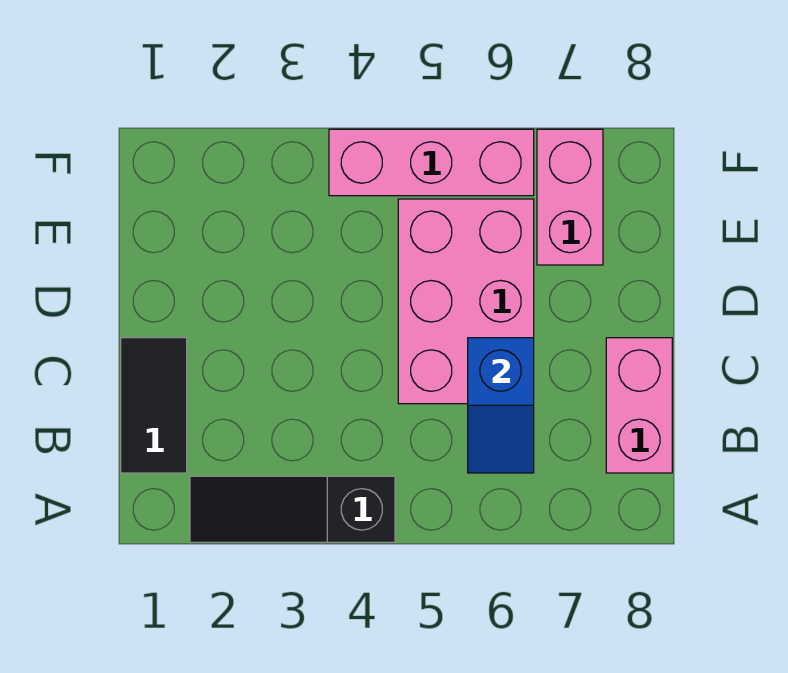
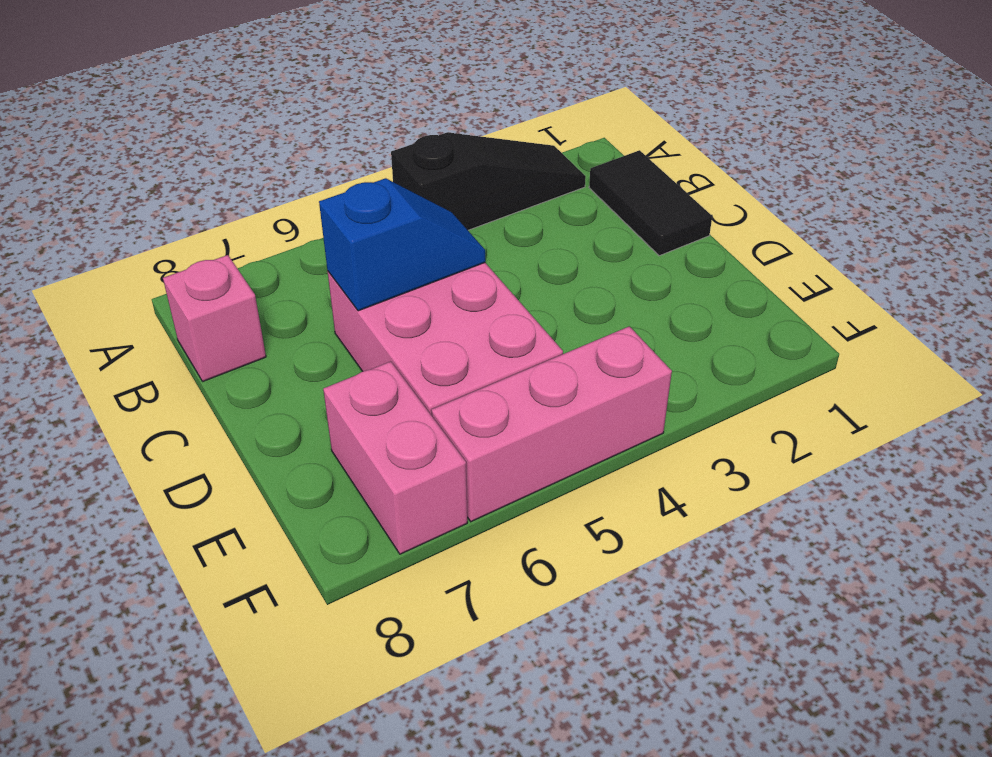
blue slope B6:C6 level 2 top C -> blue slope C5:C6 level 2 top 6
pink brick B8:C8 level 1 -> pink brick B8 level 1

